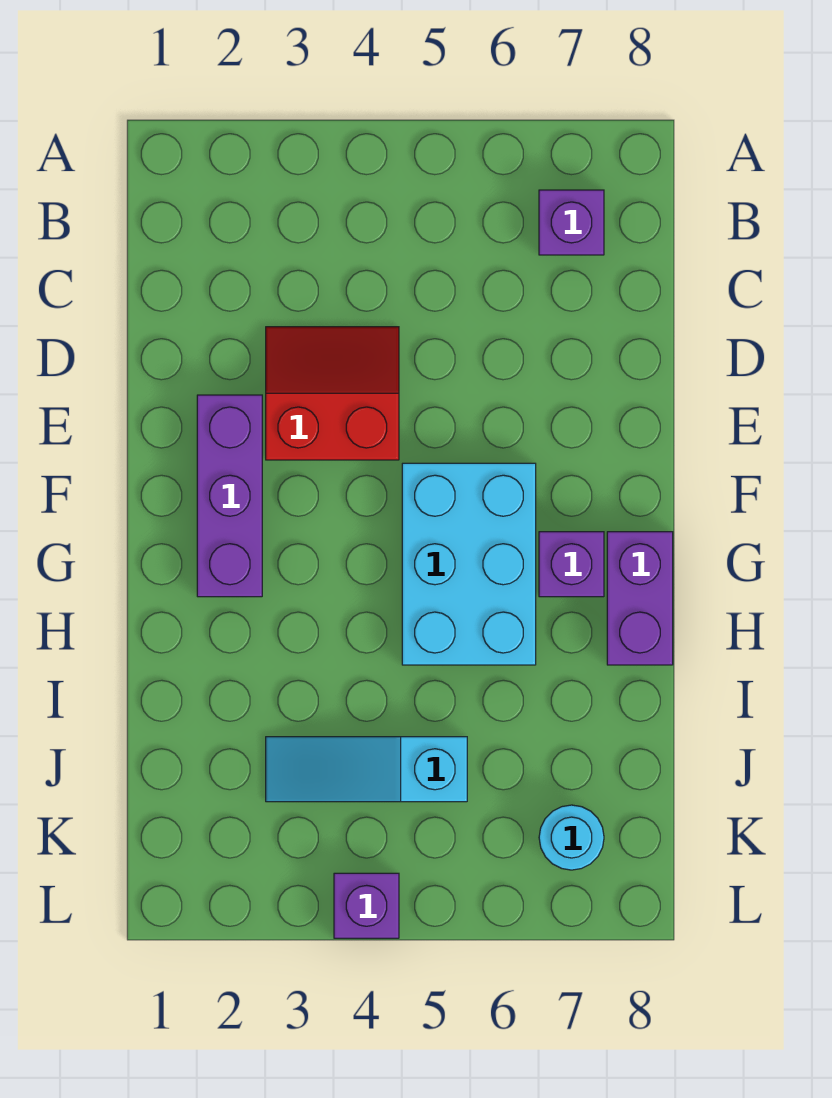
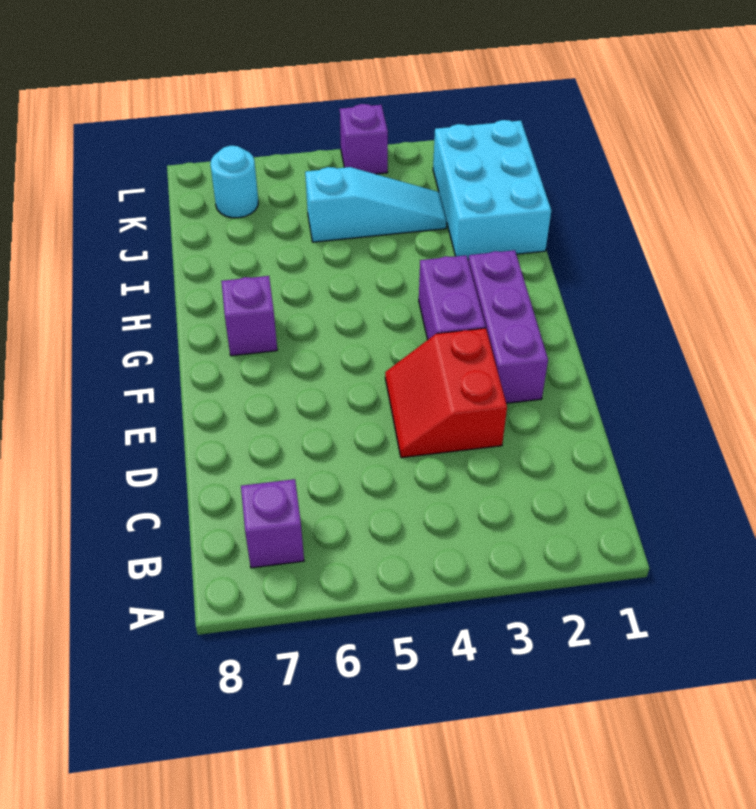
red slope D3:E4 level 1 top E -> red slope D3:E4 level 1 top 3
cyan brick F5:H6 level 1 -> cyan brick I1:K2 level 1
purple brick G8:H8 level 1 -> purple brick F3:G3 level 1

